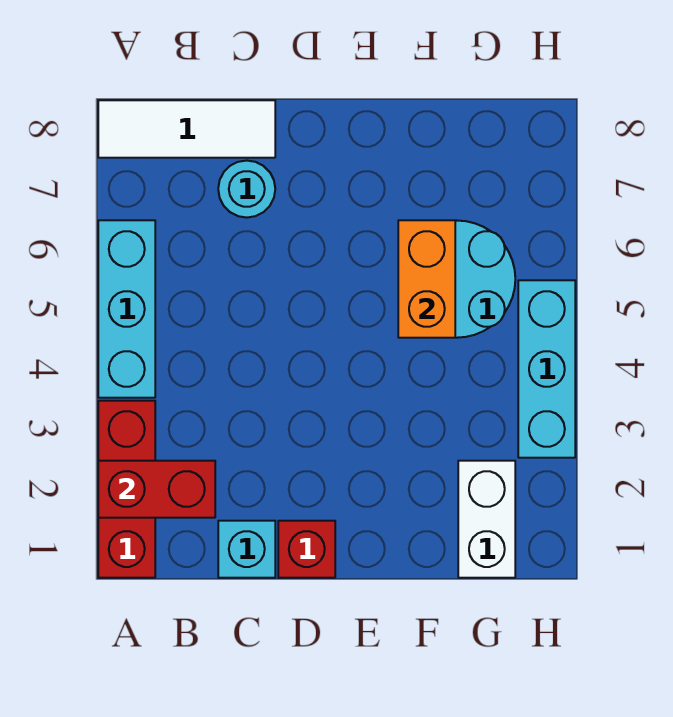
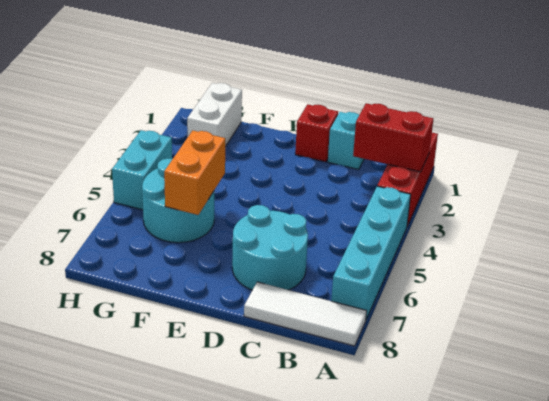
cyan brick A4:A6 level 1 -> cyan brick A4:A7 level 1
cyan round brick C7 level 1 -> cyan round brick C6:D7 level 1
cyan brick H3:H5 level 1 -> cyan brick H4:H5 level 1

